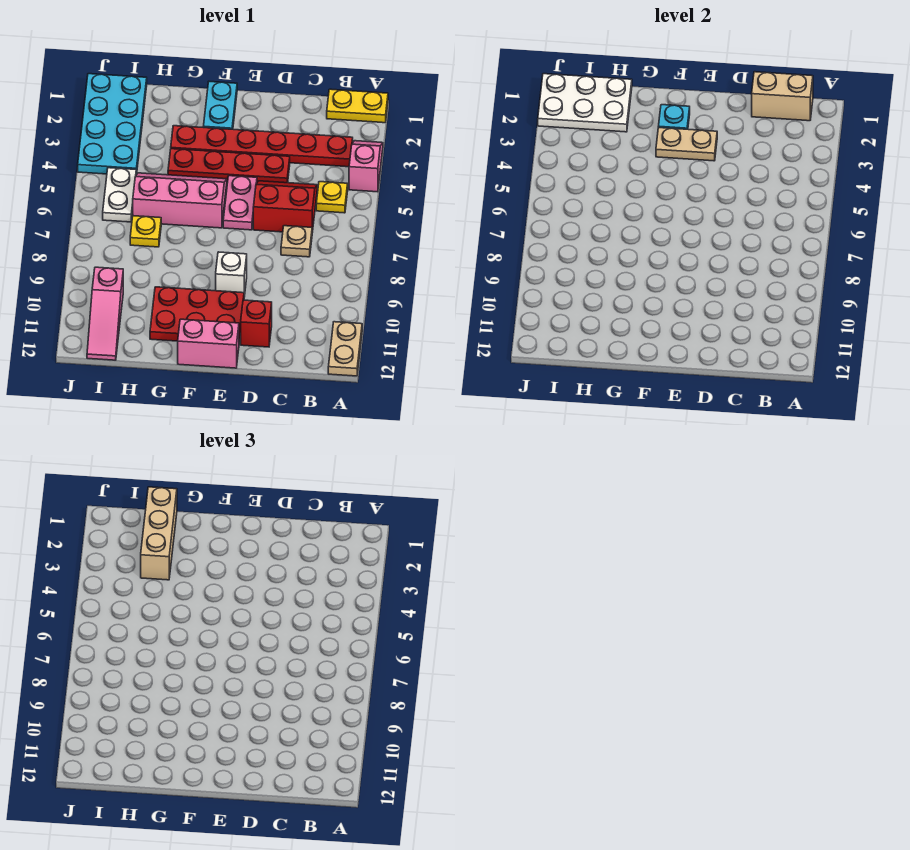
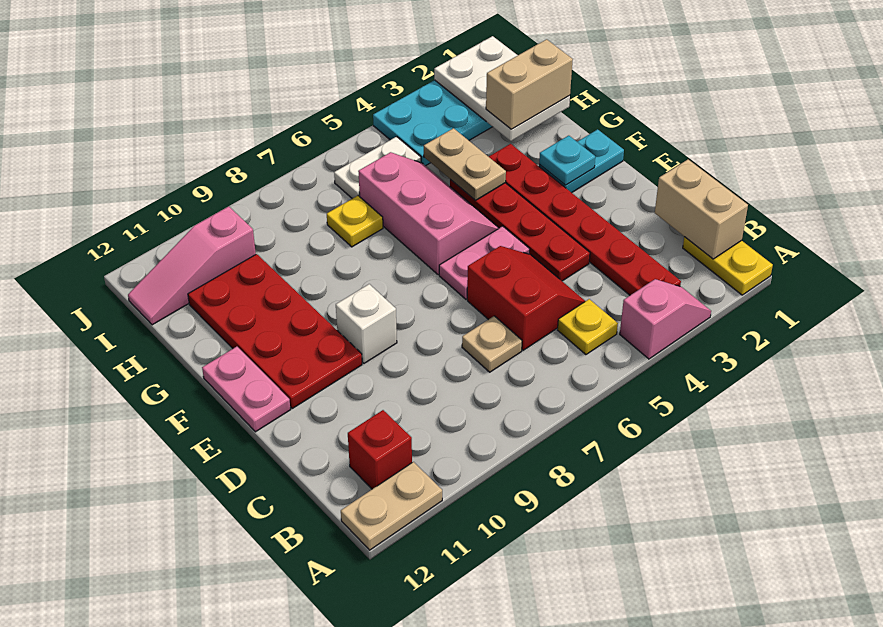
red brick D11 level 1 -> red brick B11 level 1
tan plate E3:F3 level 2 -> tan plate G4:H4 level 2
red plate E10:G11 level 1 -> red plate E10:H11 level 1
pink brick E12:F12 level 1 -> pink plate E12:F12 level 1
tan brick H1:H3 level 3 -> tan brick H1:H2 level 3

